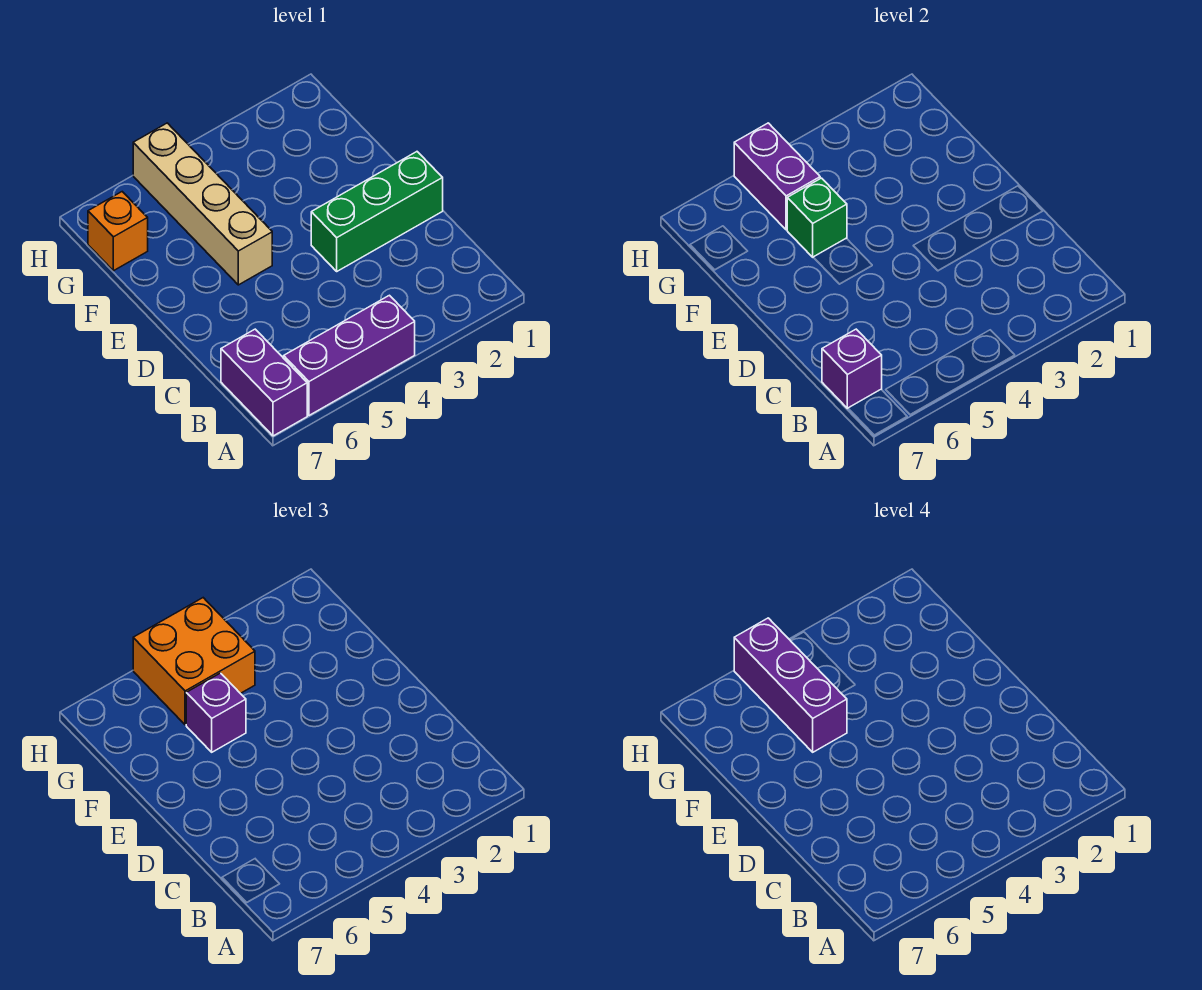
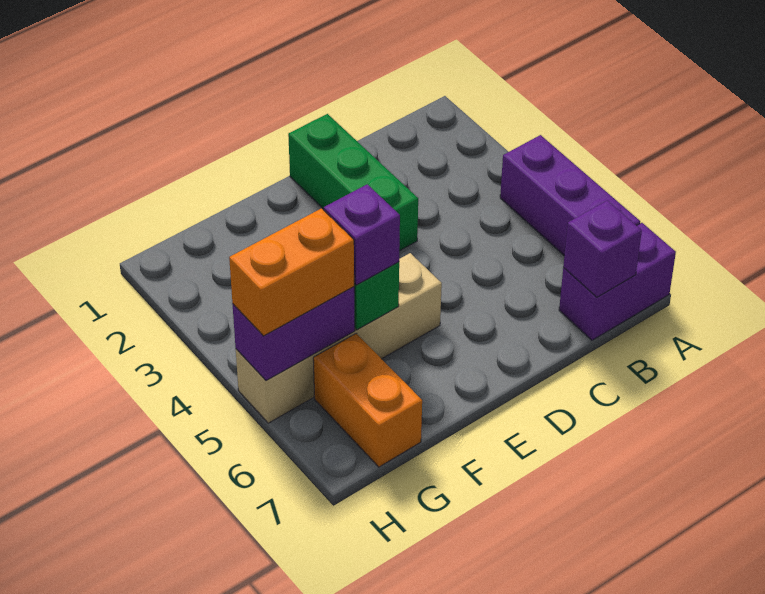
purple brick F5:H5 level 4 -> none
orange brick G4:H5 level 3 -> orange brick G5:H5 level 3
orange brick G7 level 1 -> orange brick G6:G7 level 1

